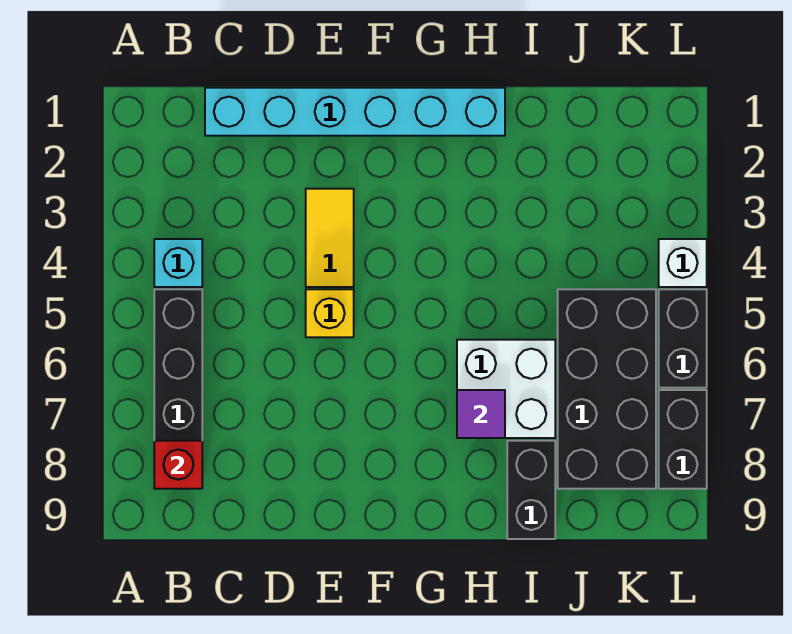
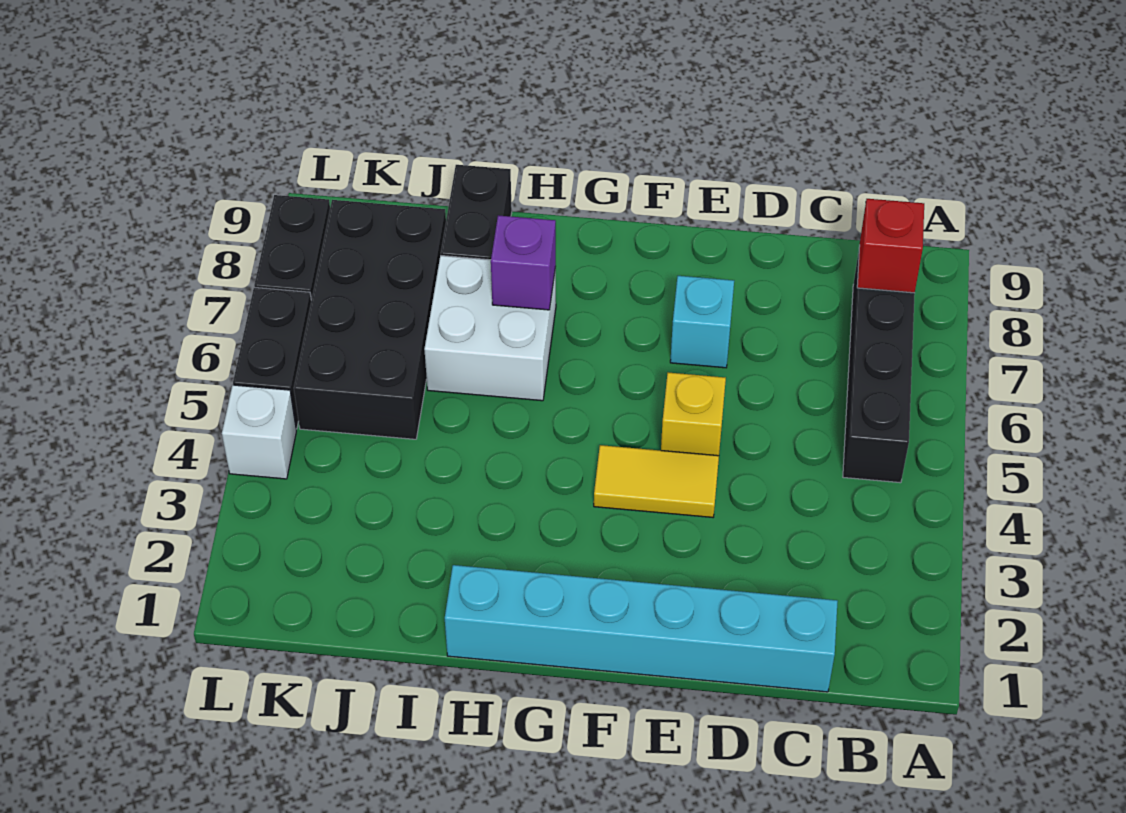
cyan brick B4 level 1 -> cyan brick E7 level 1
yellow tile E3:E4 level 1 -> yellow tile E4:F4 level 1
purple tile H7 level 2 -> purple brick H7 level 2

